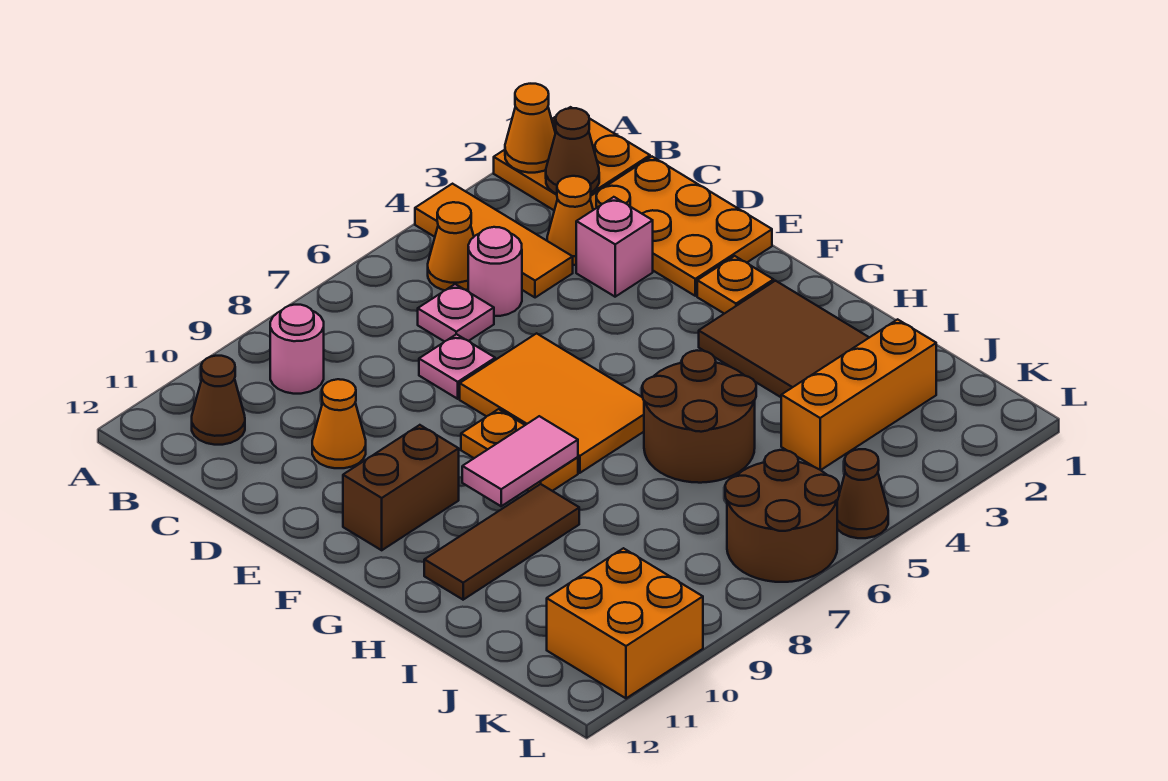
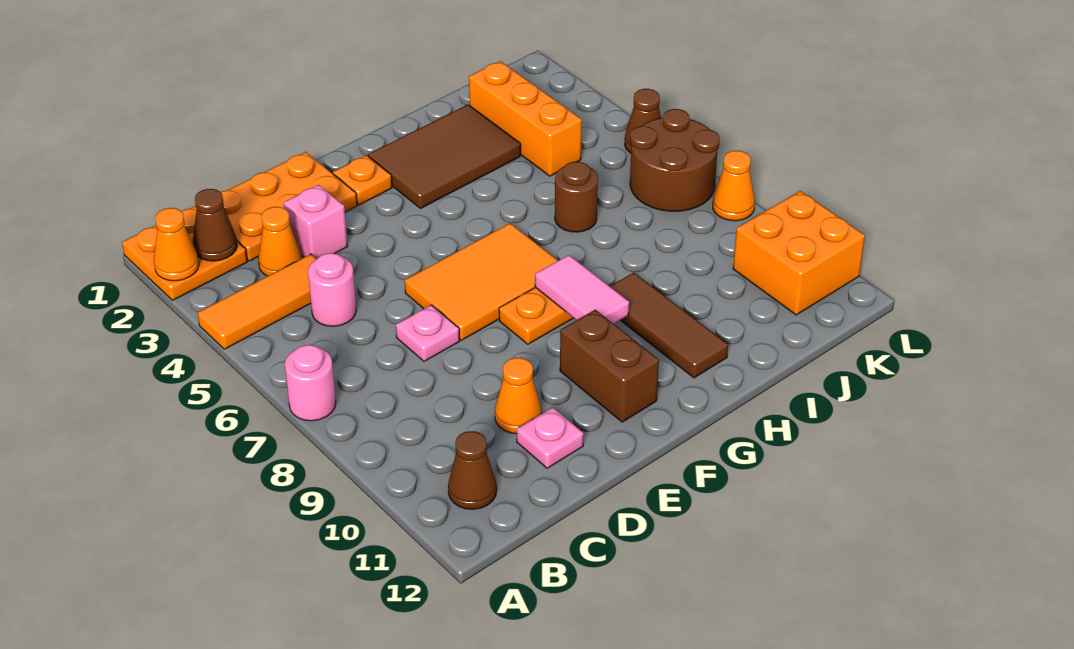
orange cone B5 level 1 -> orange cone L8 level 1
pink round brick B9 level 1 -> pink round brick A7 level 1
pink plate C6 level 1 -> pink plate D11 level 1
brown round brick H5:I6 level 1 -> brown round brick I6 level 1

